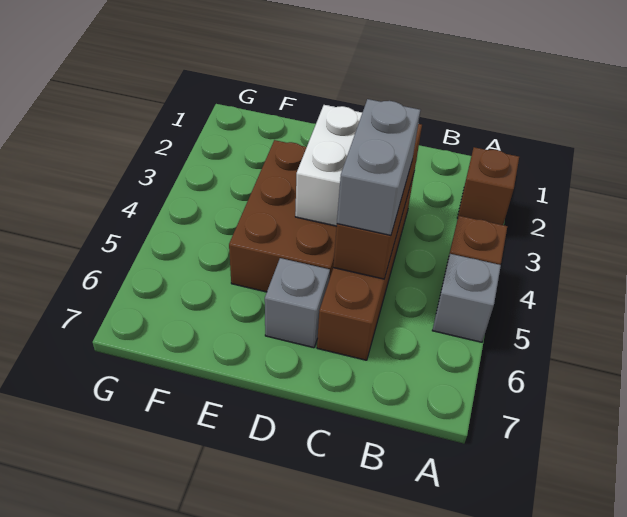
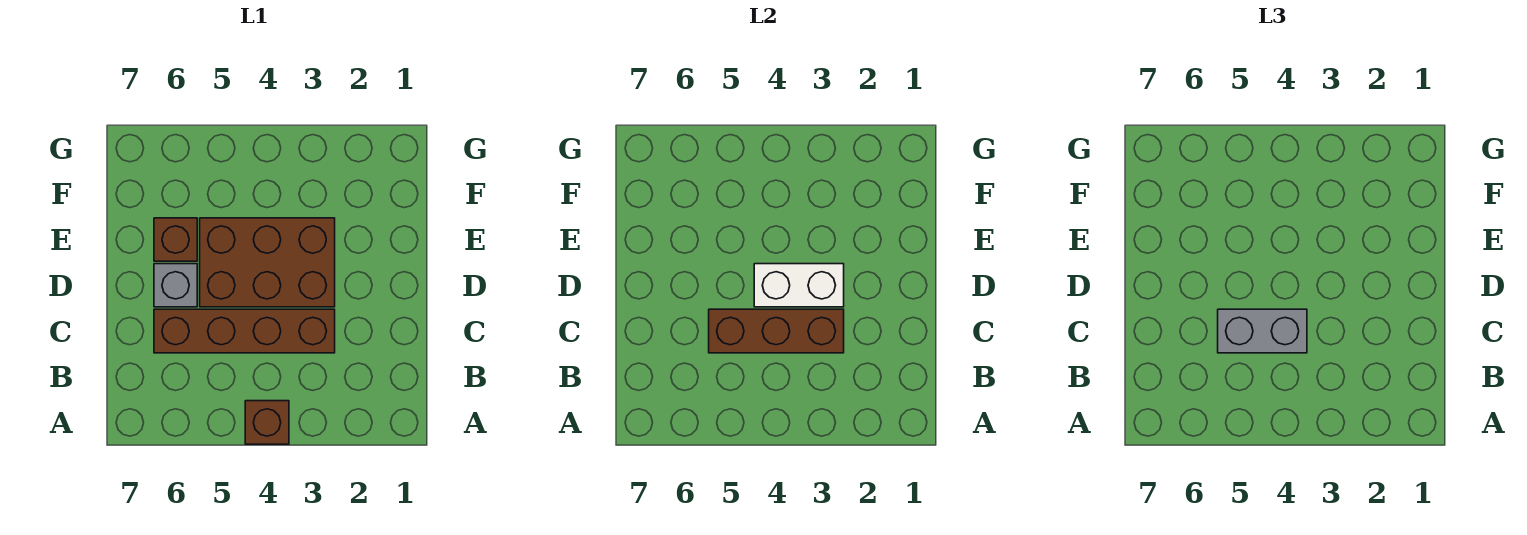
brown brick A2 level 1 -> brown brick E6 level 1
grey brick A5 level 1 -> none

